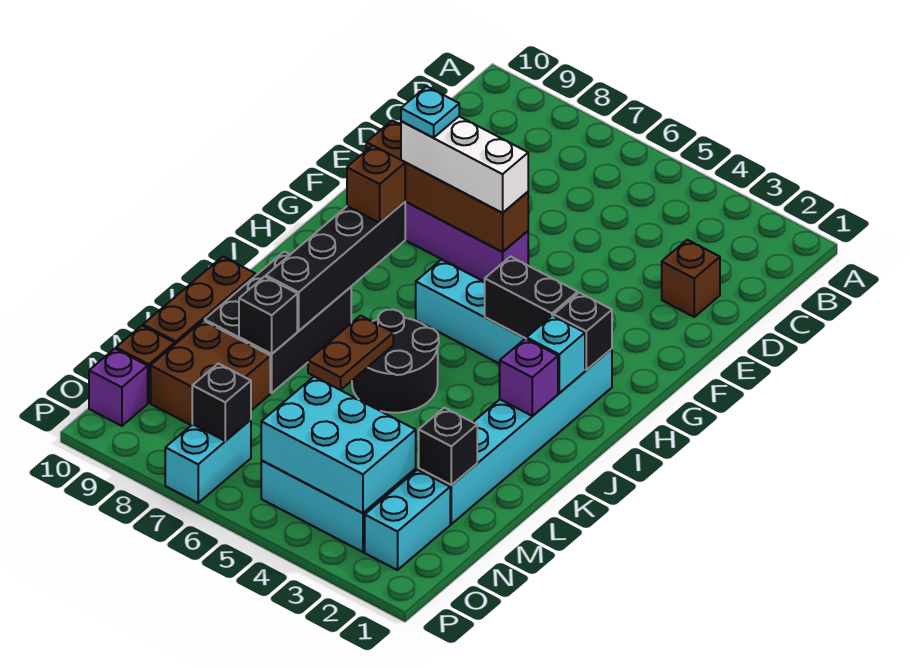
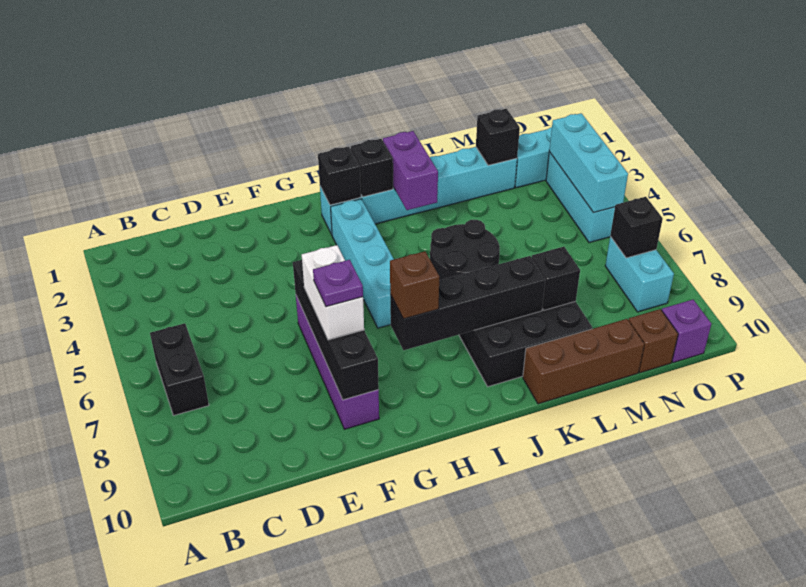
brown brick D2 level 1 -> none
brown brick F6:F9 level 2 -> black brick F6:F9 level 2
white brick F6:F8 level 3 -> white brick F7:F8 level 3
cyan plate F8 level 4 -> purple plate F8 level 4
black brick H3:H4 level 2 -> black brick B6:B7 level 1
cyan brick I2 level 2 -> black brick I2 level 2
purple brick J2 level 2 -> purple brick J2:J3 level 2
brown plate K6:L6 level 2 -> none
brown brick M8:N9 level 1 -> none
cyan brick N3:O5 level 2 -> cyan brick O3:O5 level 2
cyan brick O7:P7 level 1 -> cyan brick O7:O8 level 1

